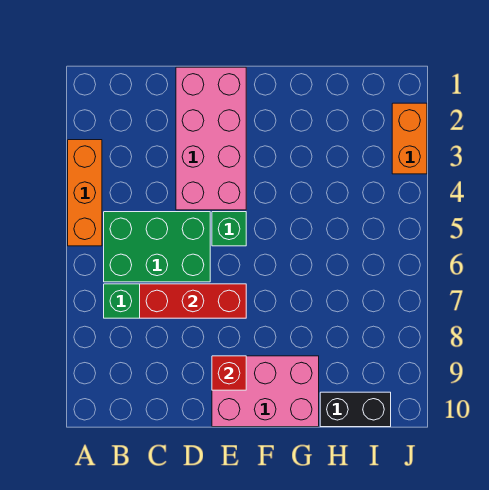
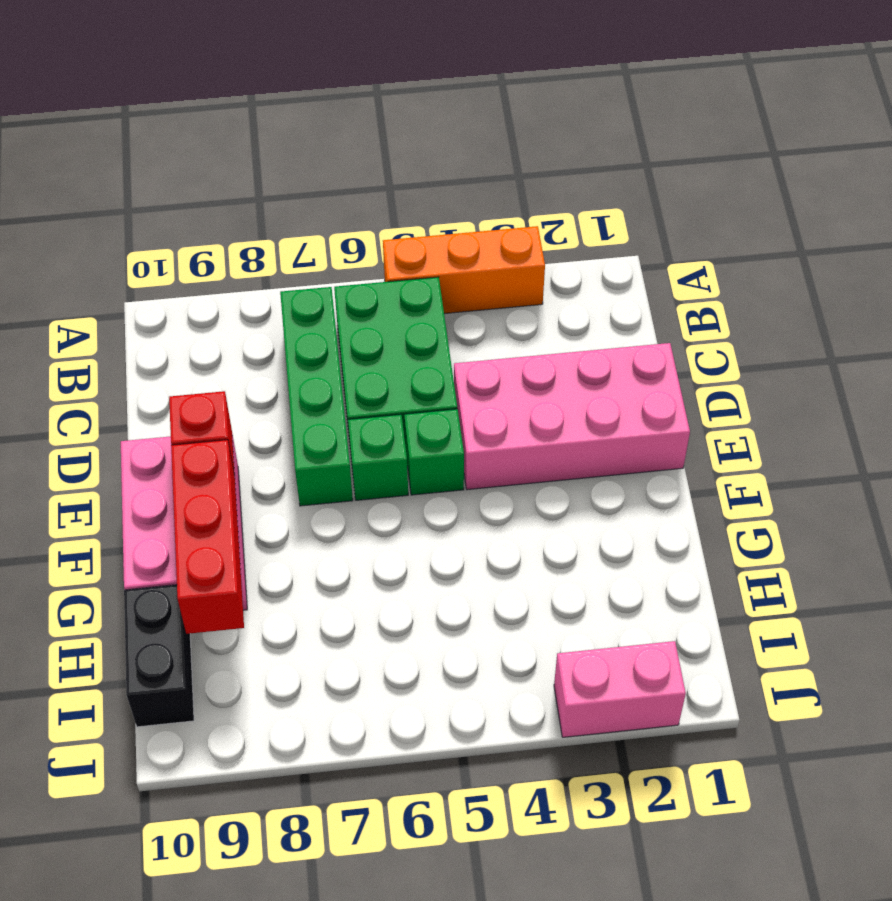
red brick C7:E7 level 2 -> red brick F9:H9 level 2
none -> green brick E6 level 1
orange brick J2:J3 level 1 -> pink brick J2:J3 level 1

